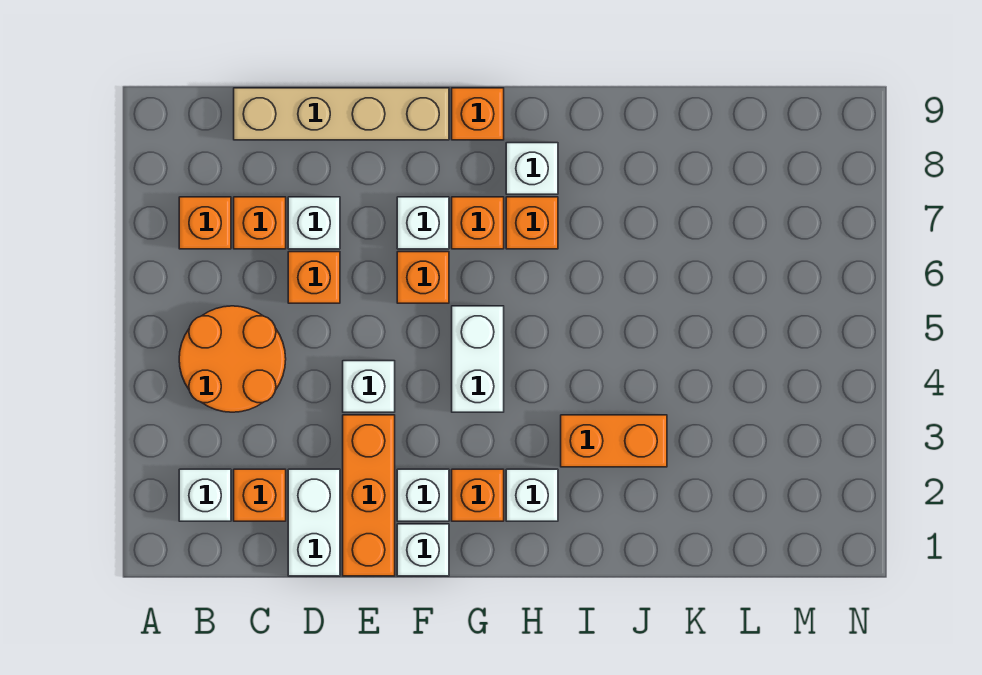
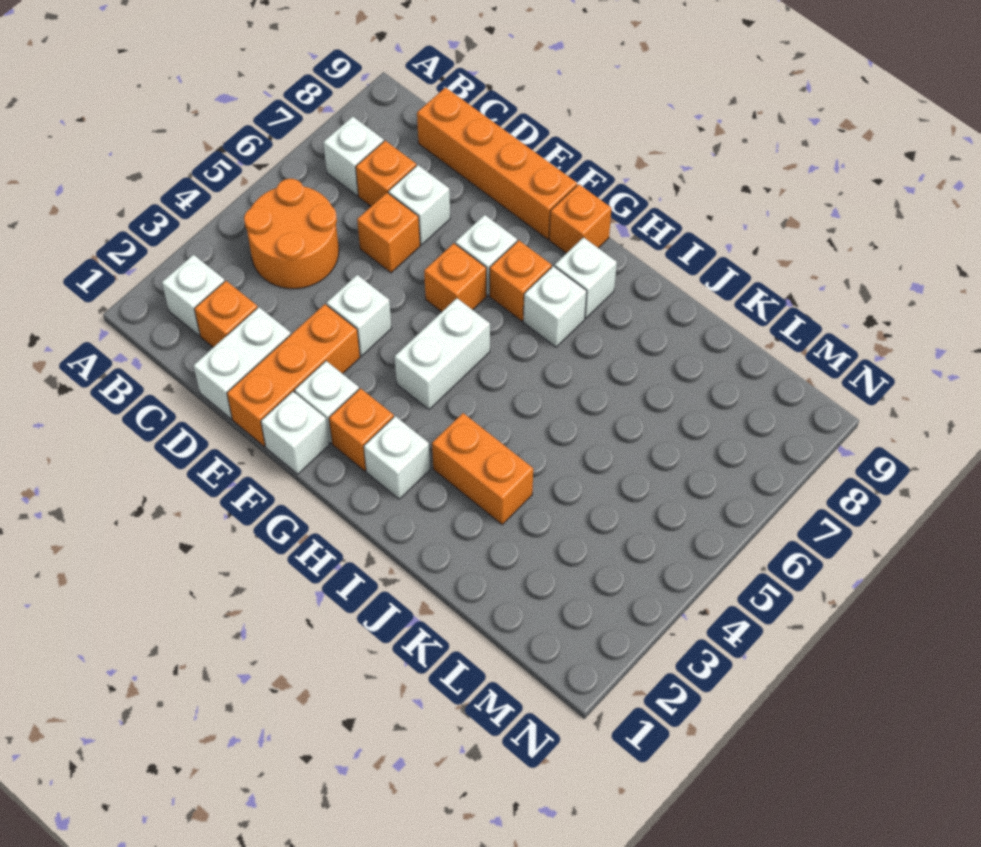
orange brick B7 level 1 -> white brick B7 level 1
tan brick C9:F9 level 1 -> orange brick C9:F9 level 1
orange brick H7 level 1 -> white brick H7 level 1

